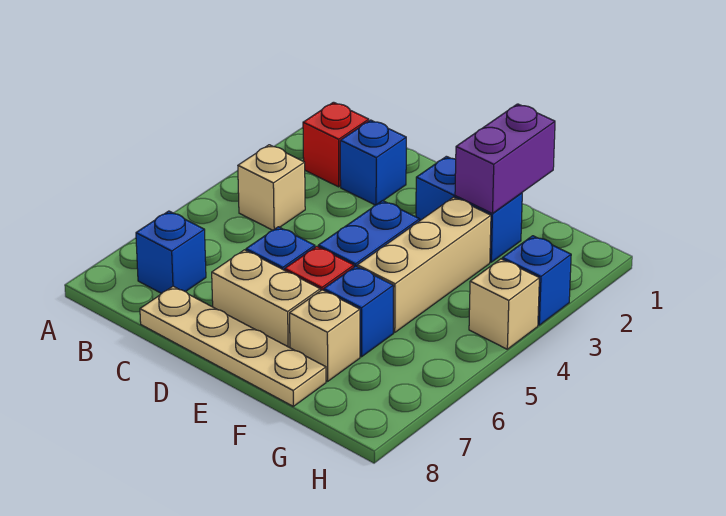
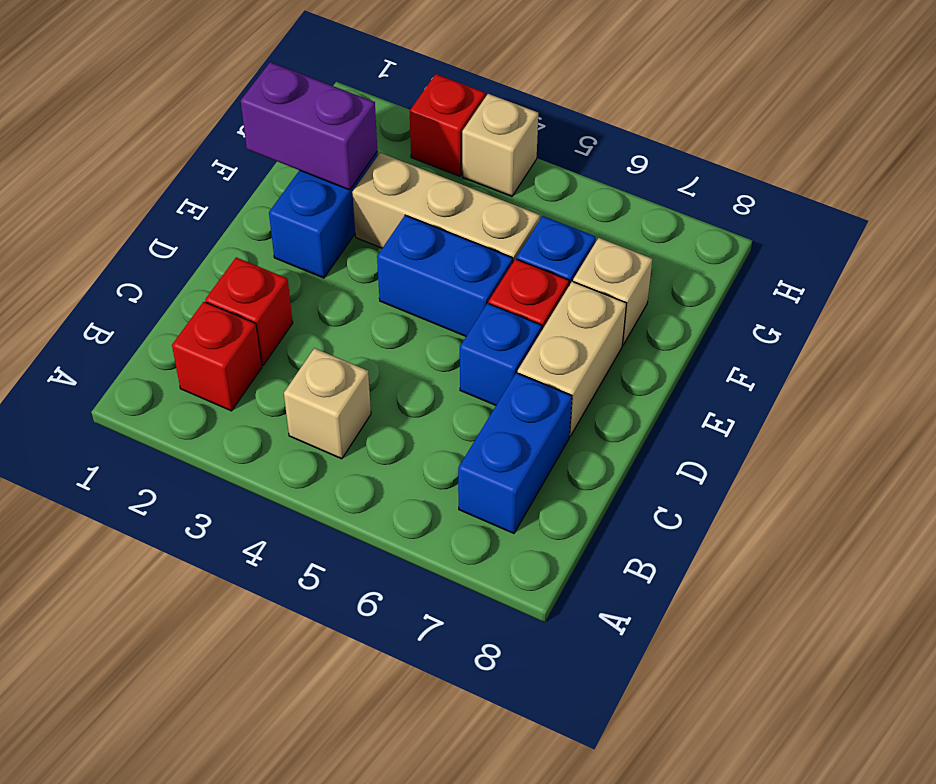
blue brick B7 level 1 -> blue brick B7:C7 level 1
blue brick C2 level 1 -> red brick C2 level 1
tan plate C8:F8 level 1 -> none
blue brick H3 level 1 -> red brick H3 level 1

